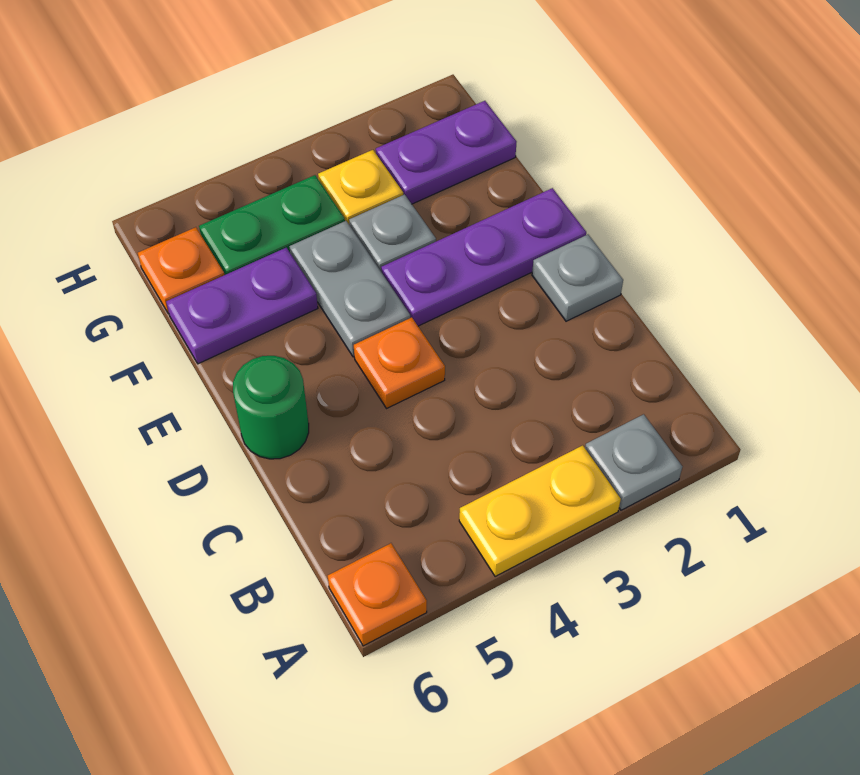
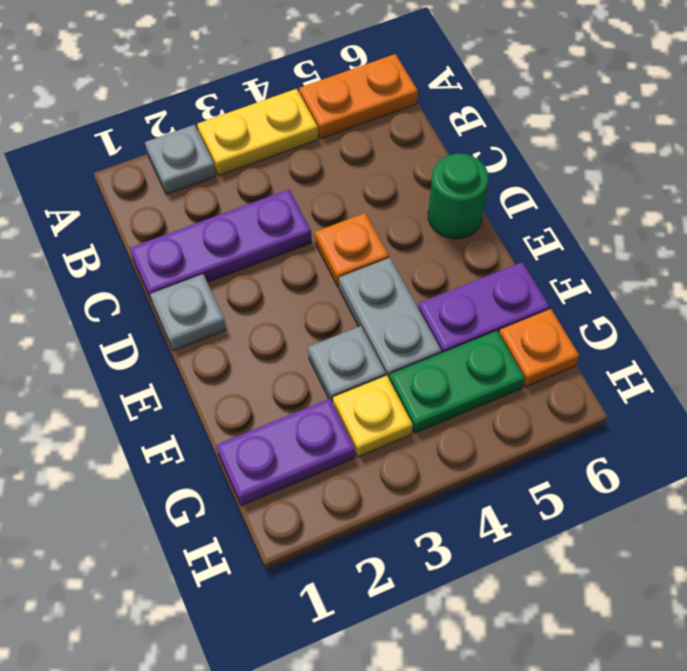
orange plate A6 level 1 -> orange plate A5:A6 level 1
purple plate E1:E3 level 1 -> purple plate C1:C3 level 1

